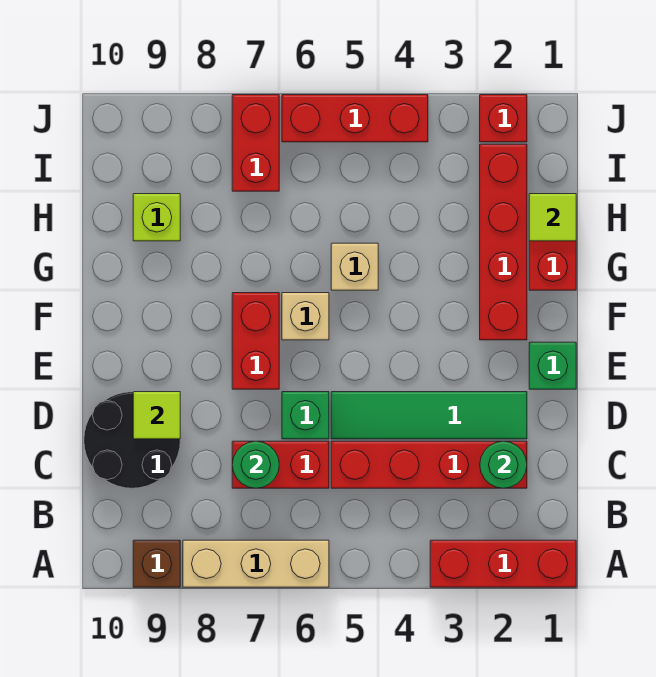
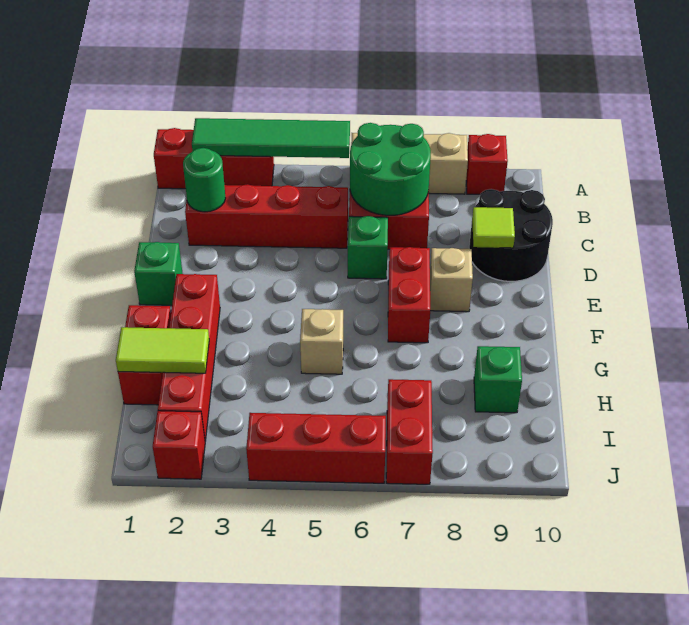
brown brick A9 level 1 -> red brick A9 level 1
green round brick C7 level 2 -> green round brick B6:C7 level 2
green tile D2:D5 level 1 -> green tile A2:A5 level 2
tan brick F6 level 1 -> tan brick E8 level 1
lime tile H1 level 2 -> lime tile H1:H2 level 2
lime brick H9 level 1 -> green brick H9 level 1

